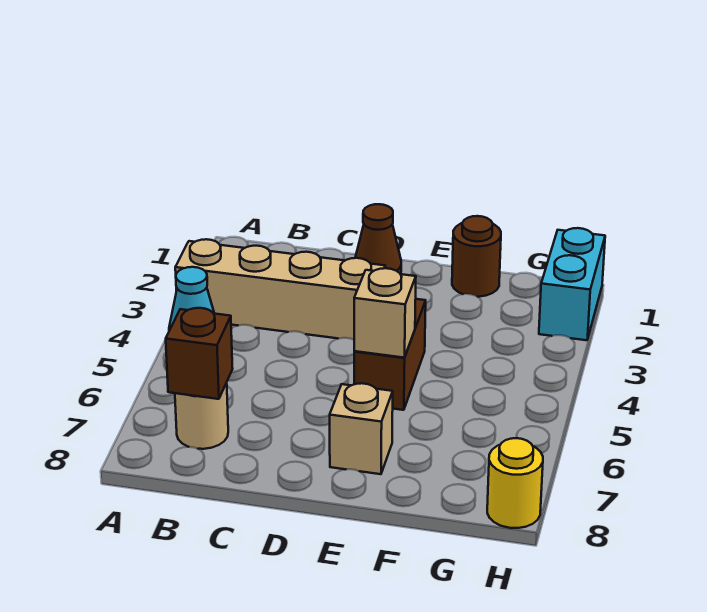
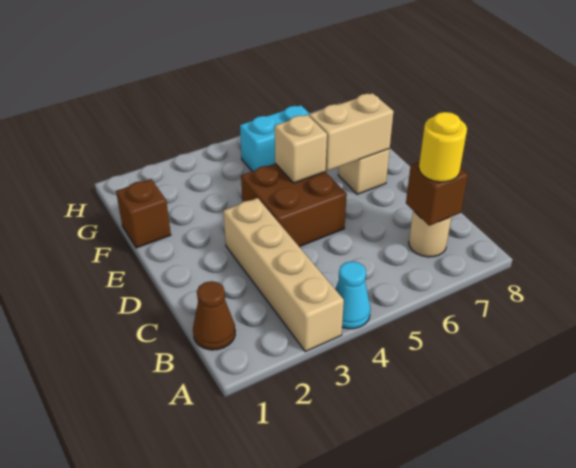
brown cone D1 level 1 -> brown cone B1 level 1
brown brick E4:E5 level 1 -> brown brick D4:E5 level 1
none -> tan brick E6:E7 level 2
brown round brick F1 level 1 -> brown brick F1 level 1
cyan brick H1:H2 level 1 -> cyan brick G5:G6 level 1
yellow round brick H8 level 1 -> yellow round brick B7 level 3

